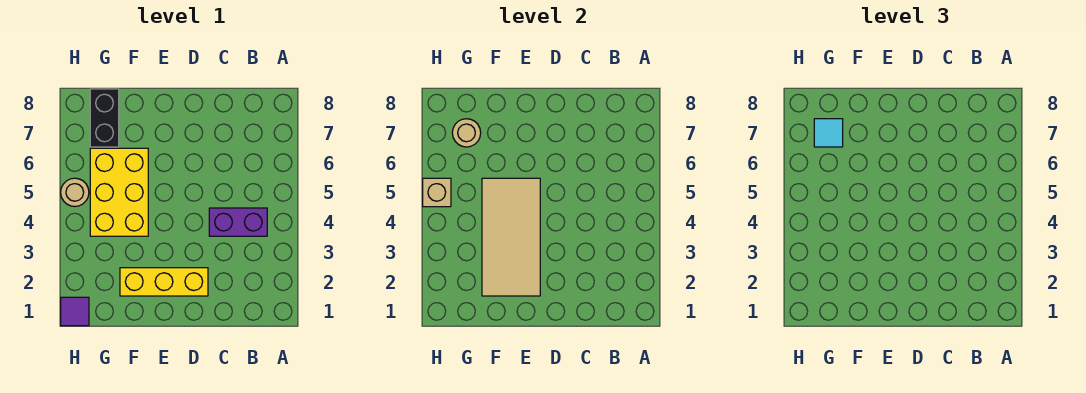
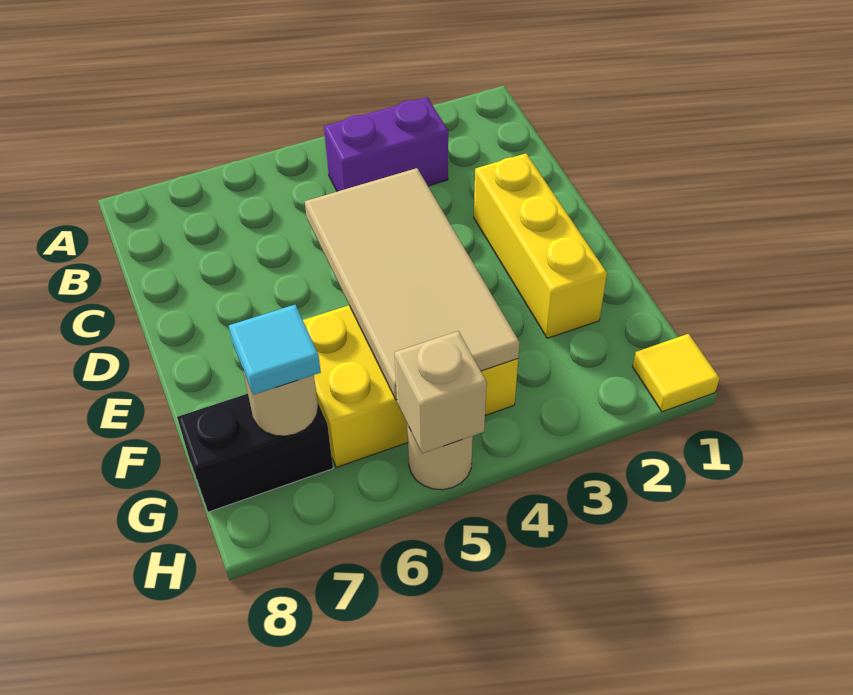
purple brick B4:C4 level 1 -> purple brick B3:B4 level 1
tan tile E2:F5 level 2 -> tan tile D4:G5 level 2
purple tile H1 level 1 -> yellow tile H1 level 1

